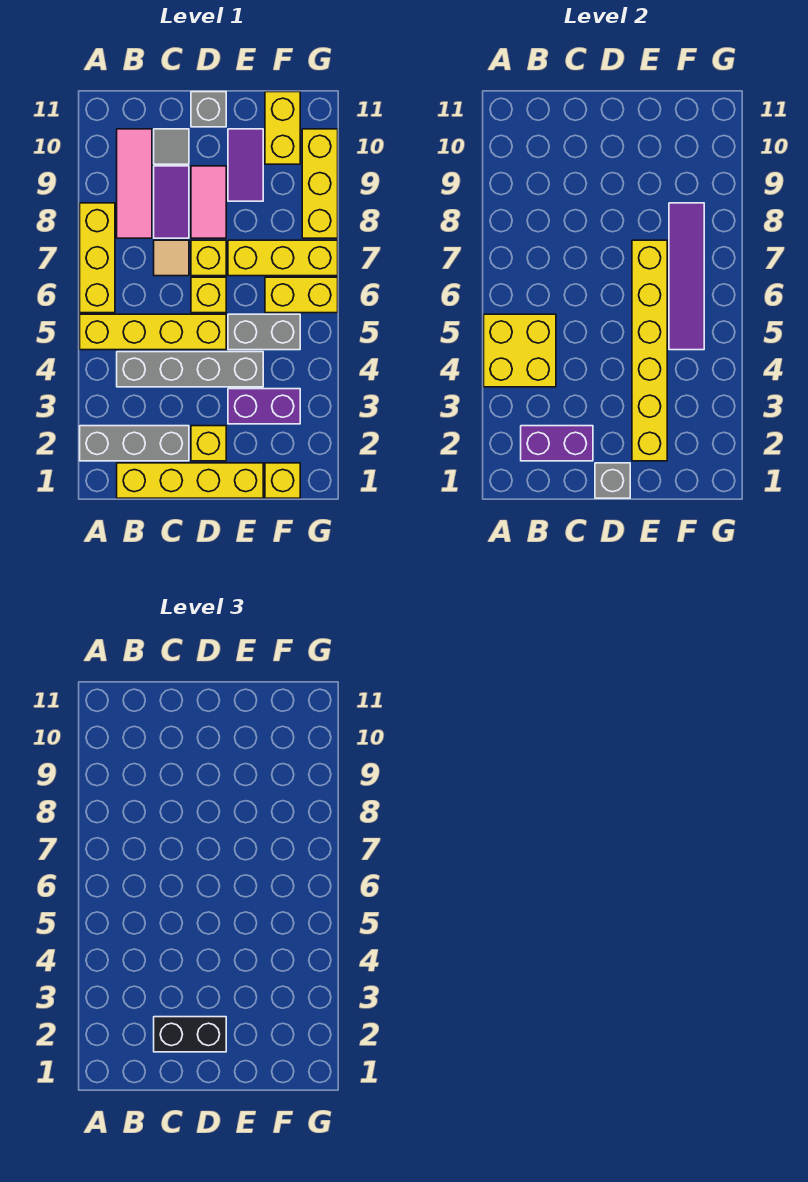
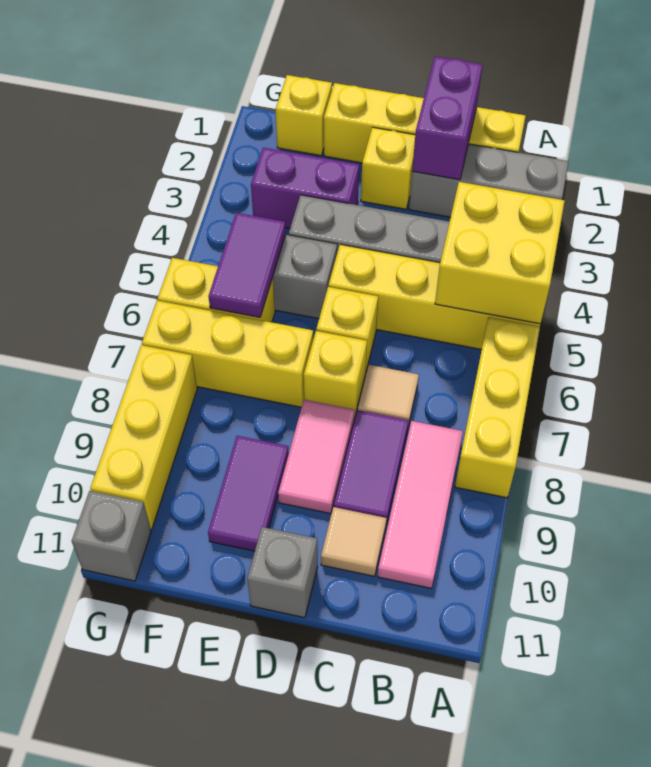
purple brick B2:C2 level 2 -> purple brick C1:C2 level 2
black brick C2:D2 level 3 -> none
grey tile C10 level 1 -> tan tile C10 level 1
grey brick D1 level 2 -> grey brick G11 level 1
yellow brick E2:E7 level 2 -> none
purple tile F5:F8 level 2 -> purple tile F5:F6 level 2
yellow brick F10:F11 level 1 -> none

